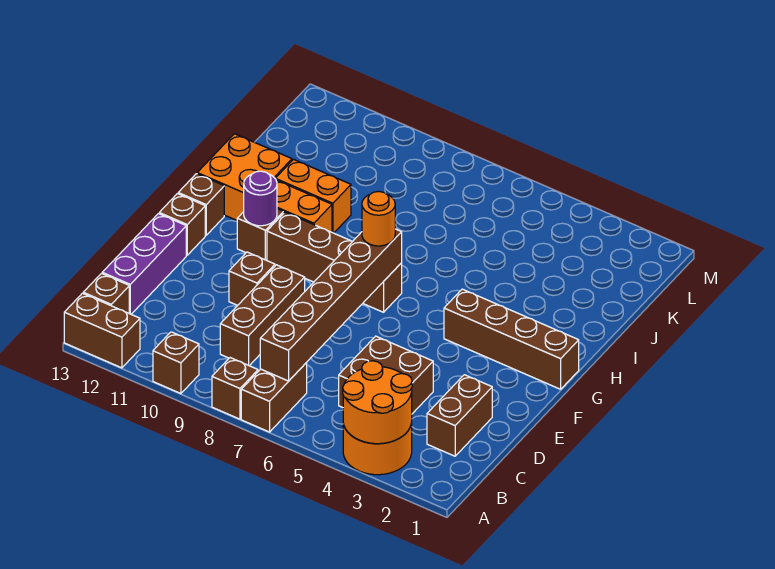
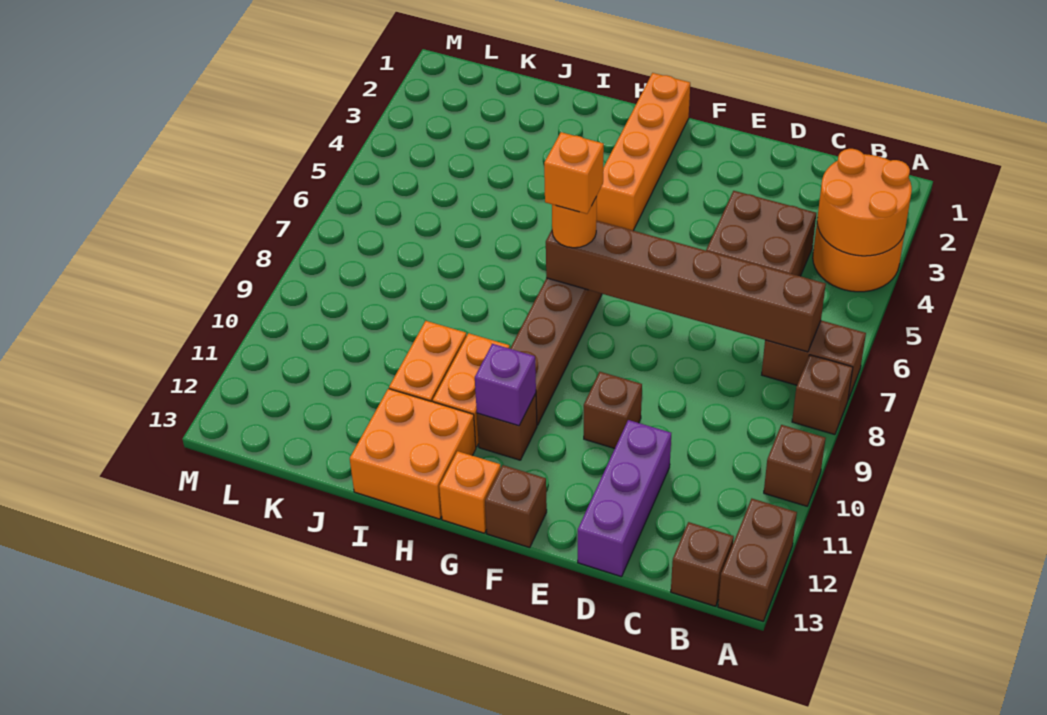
brown brick C2:D2 level 1 -> none
brown brick C9:E9 level 1 -> none
purple brick C13:E13 level 1 -> purple brick D11:D13 level 1
brown brick G1:G4 level 1 -> orange brick G1:G4 level 1
none -> orange brick G7 level 4
purple round brick G11 level 2 -> purple brick G11 level 2
brown brick G13 level 1 -> orange brick G13 level 1

